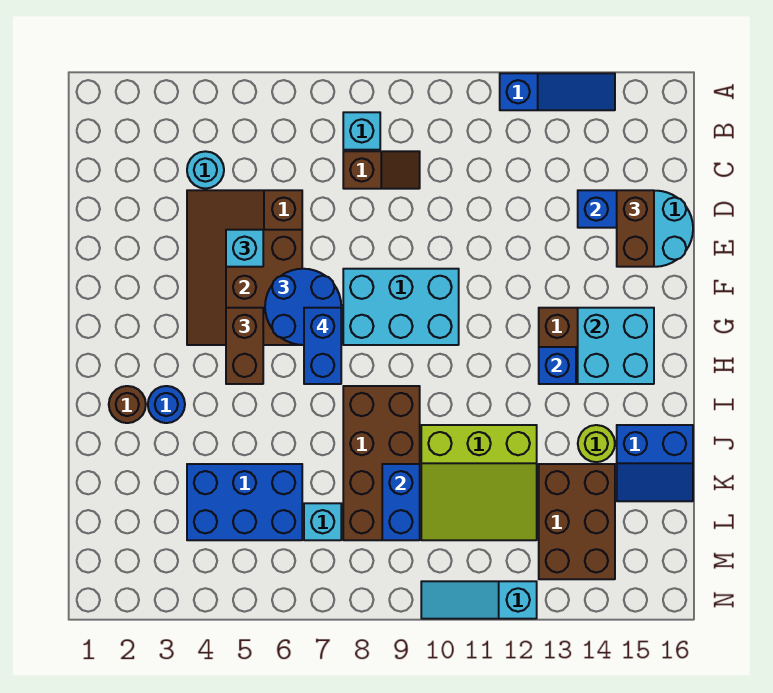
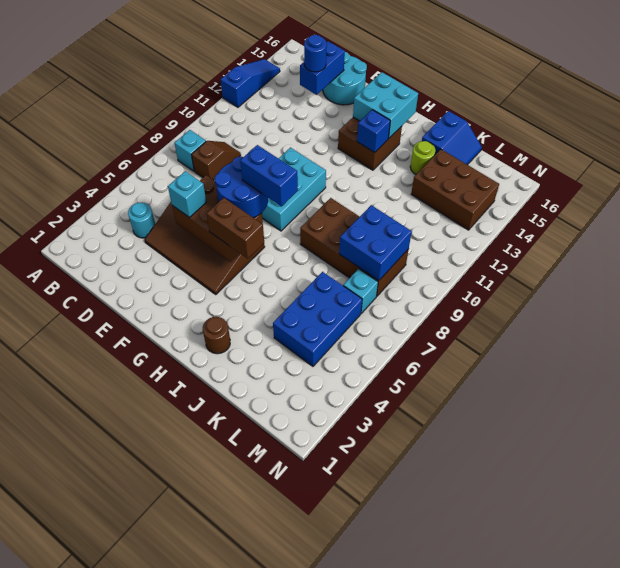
brown brick D15:E15 level 3 -> none
blue round brick I3 level 1 -> blue round brick D14 level 3
lime slope J10:L12 level 1 top J -> none
blue brick K9:L9 level 2 -> blue brick K8:L9 level 2
cyan slope N10:N12 level 1 top 12 -> none

